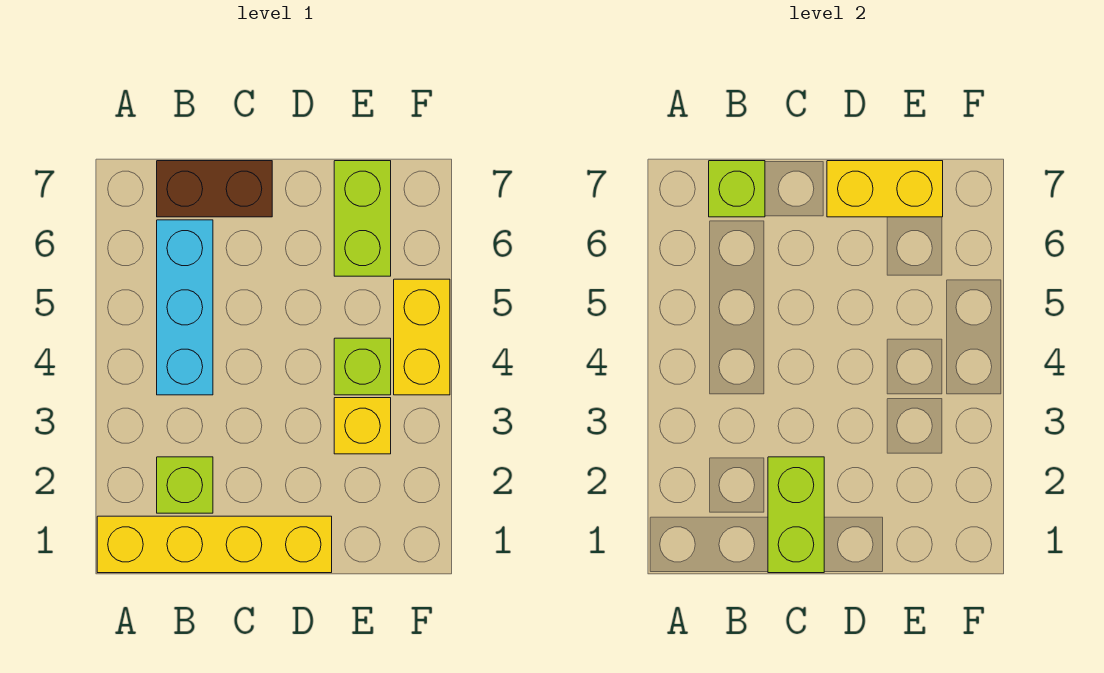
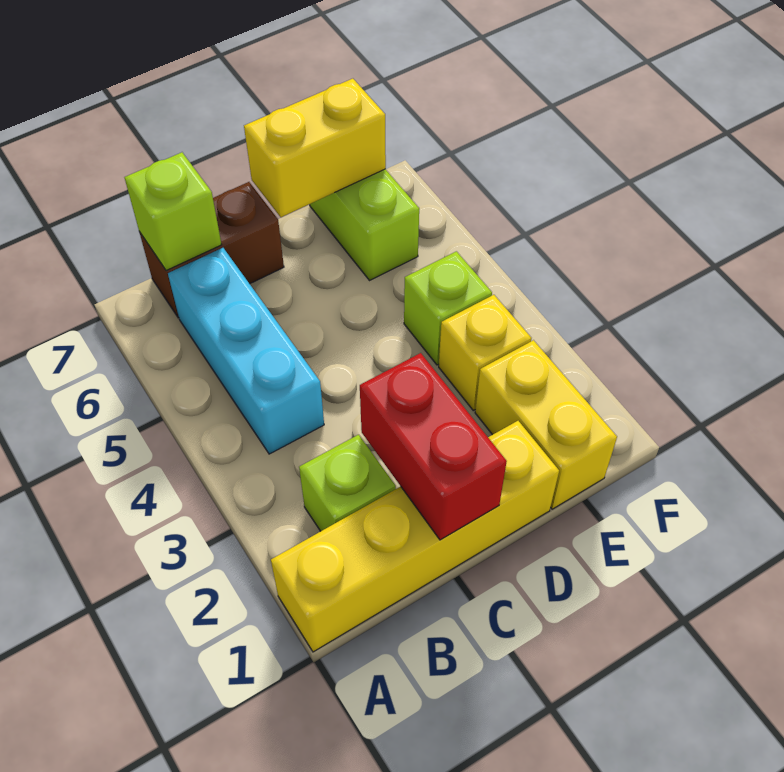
lime brick C1:C2 level 2 -> red brick C1:C2 level 2
yellow brick F4:F5 level 1 -> yellow brick E1:E2 level 1

